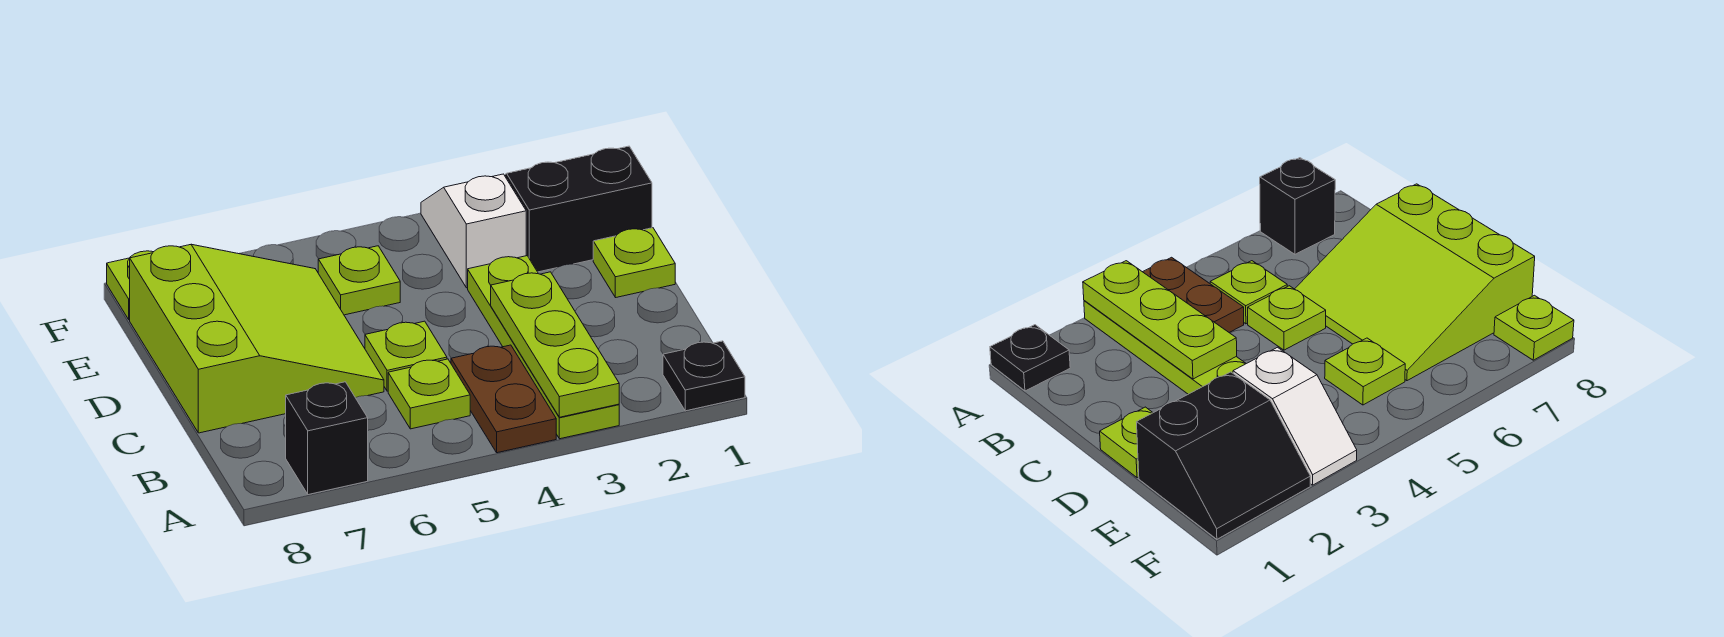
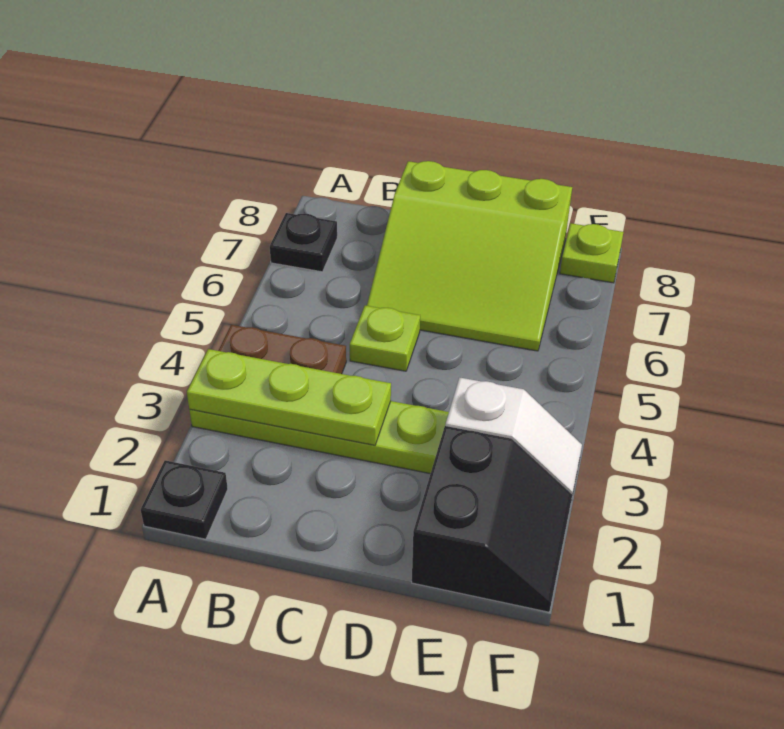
black brick A7 level 1 -> black plate A7 level 1
lime plate B5 level 1 -> none
lime plate D1 level 1 -> none
lime plate E5 level 1 -> none

